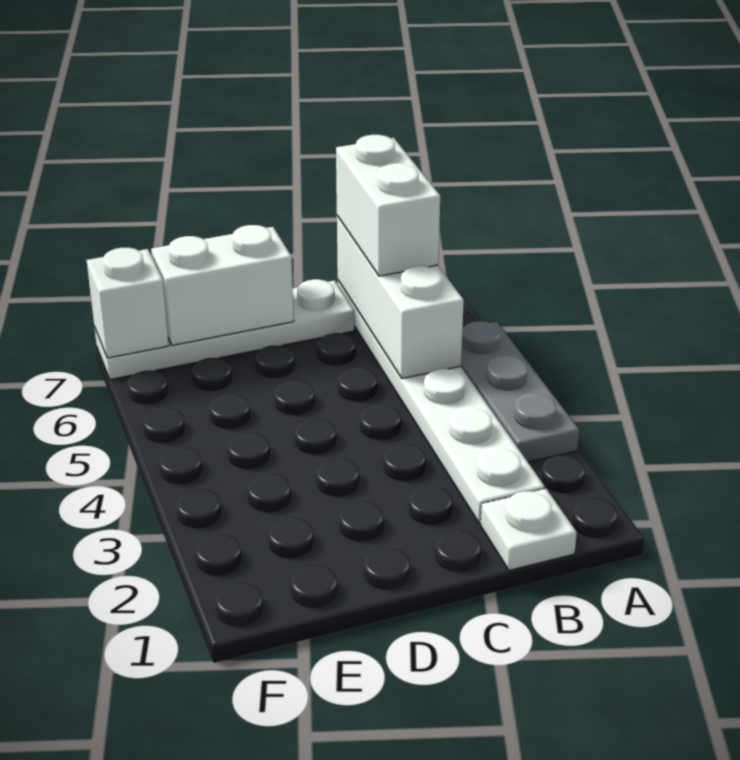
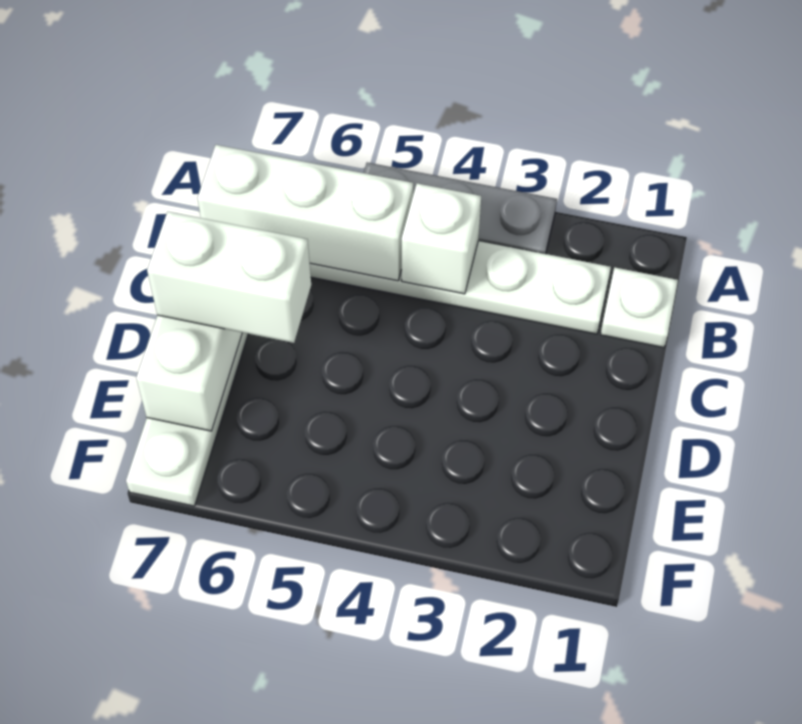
white brick B6:B7 level 3 -> white brick D6:D7 level 3
white brick F7 level 2 -> white brick B4 level 2

